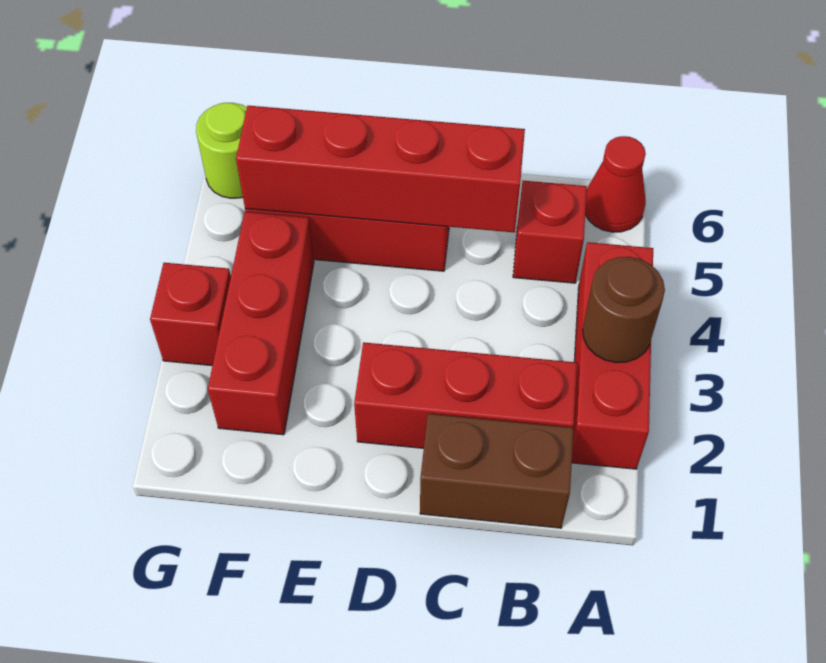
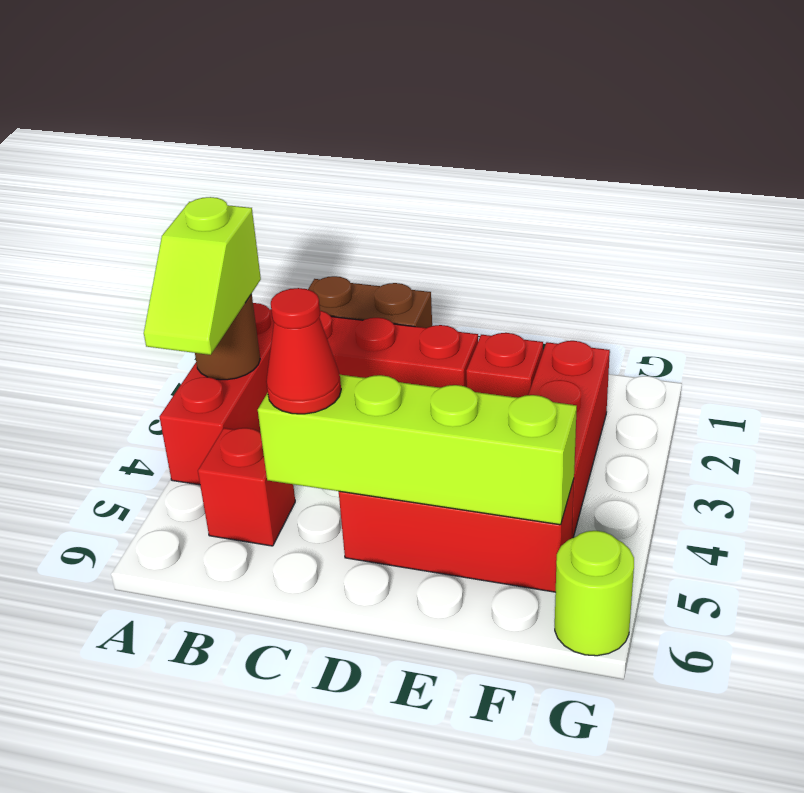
none -> lime slope A3:A4 level 3 top 3
red cone A6 level 1 -> red cone C5 level 3
red brick C5:F5 level 2 -> lime brick C5:F5 level 2
red brick G3 level 1 -> red brick E2 level 1

